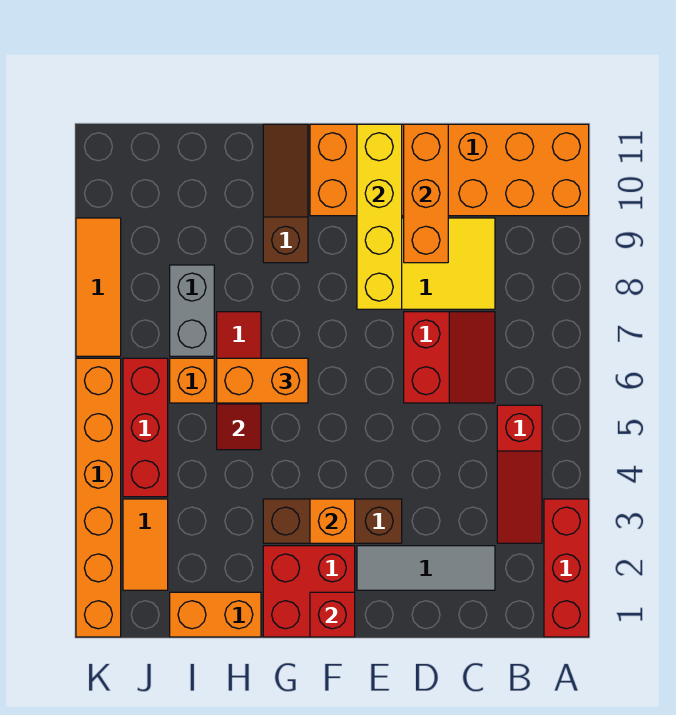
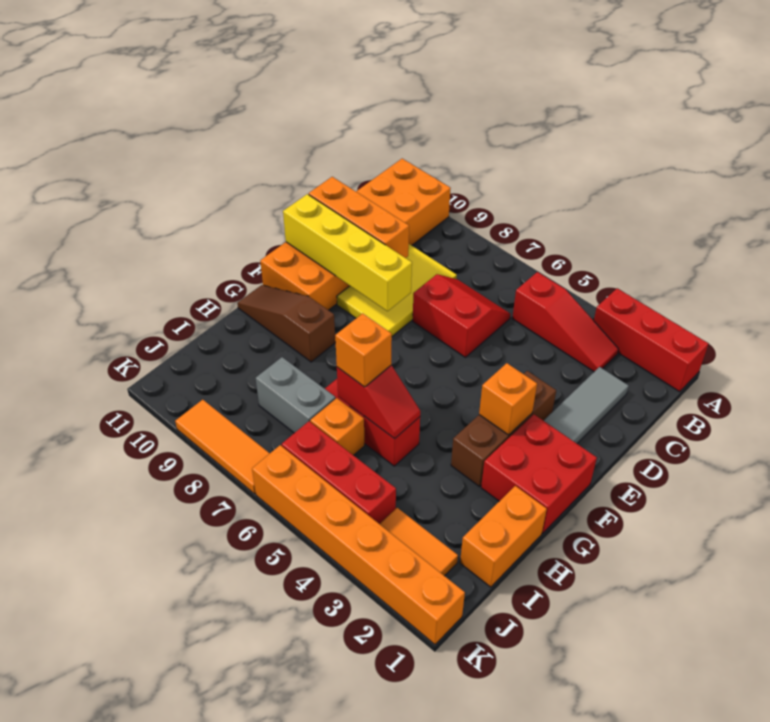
red brick F1 level 2 -> none
orange brick G6:H6 level 3 -> orange brick H6 level 3

